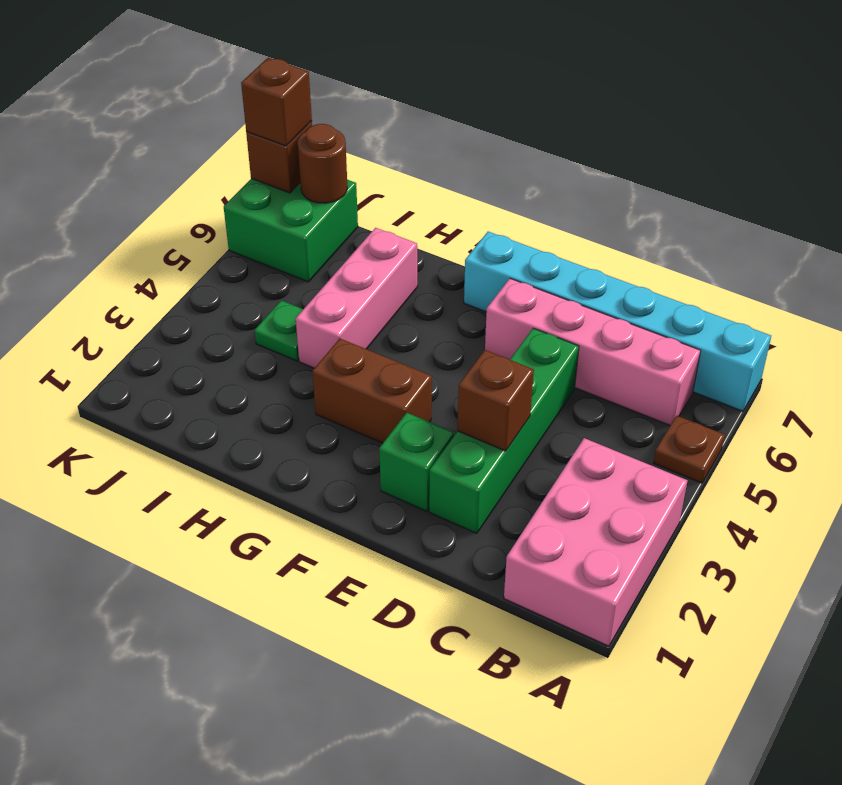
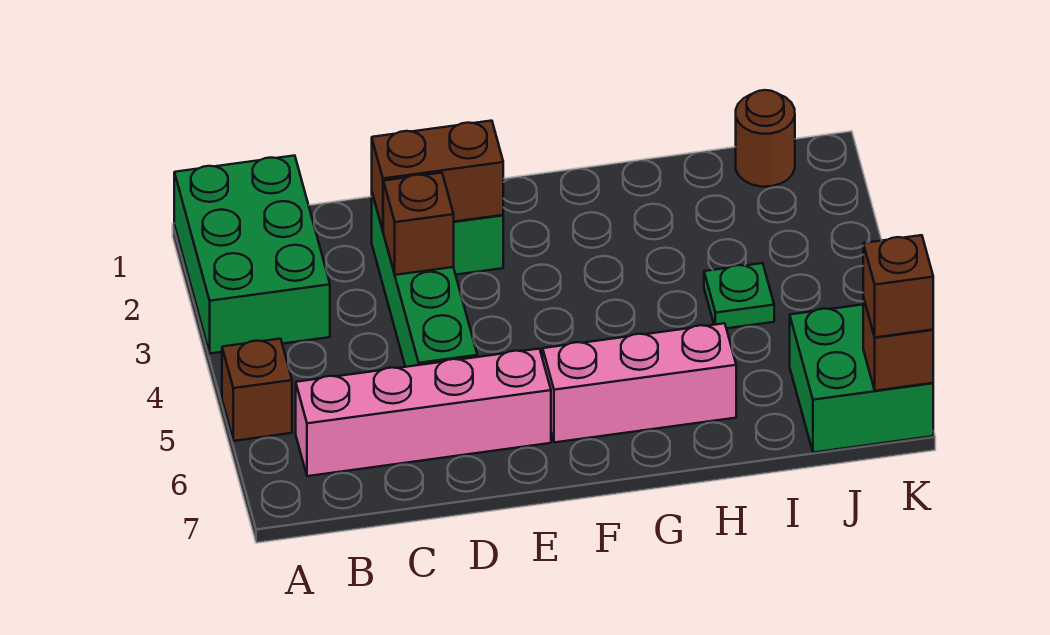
pink brick A1:B3 level 1 -> green brick A1:B3 level 1
brown plate A5 level 1 -> brown brick A5 level 1
cyan brick A7:F7 level 1 -> none
brown brick F3:G3 level 1 -> brown brick D2:E2 level 2
pink brick H4:H6 level 1 -> pink brick F6:H6 level 1
brown round brick J7 level 2 -> brown round brick J1 level 1

